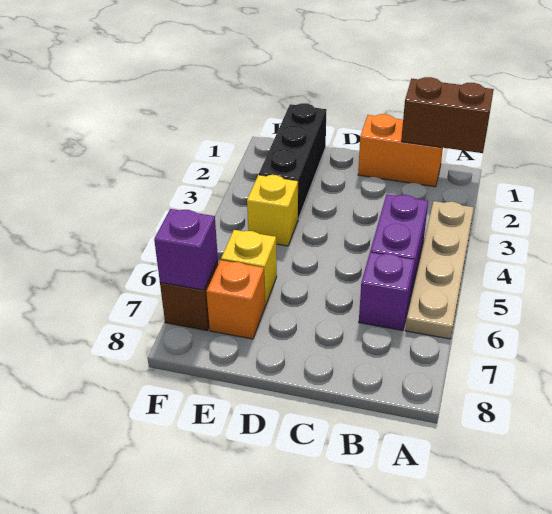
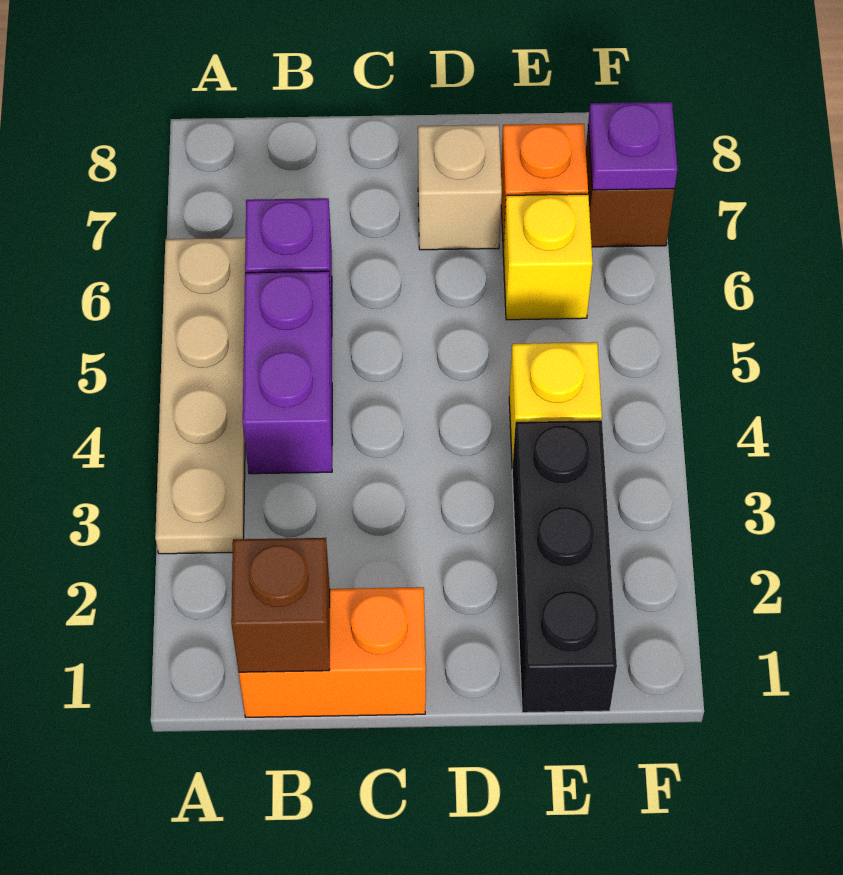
brown brick A1:B1 level 2 -> brown brick B1 level 2
none -> tan brick D7 level 1
purple brick F7 level 2 -> purple plate F7 level 2

